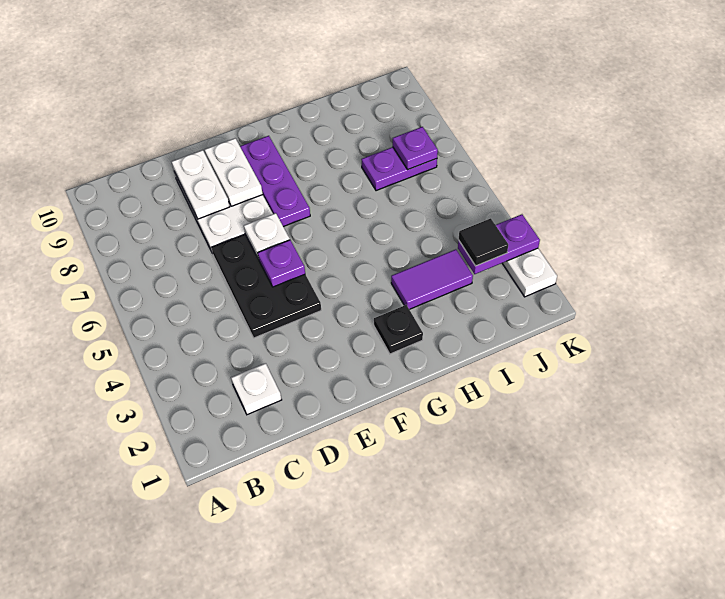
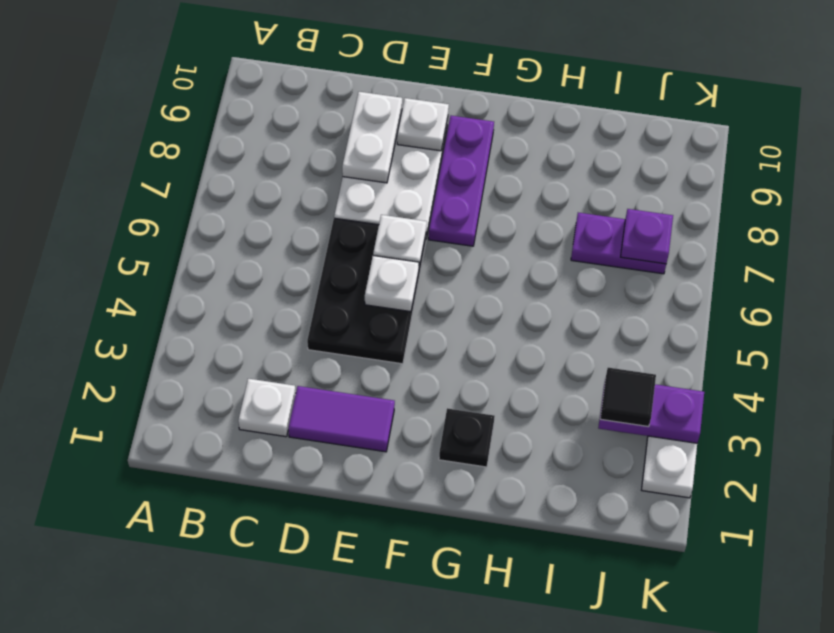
purple plate E5 level 2 -> white plate E5 level 2
white plate E8:E9 level 2 -> white plate E9 level 2
purple tile H3:I3 level 1 -> purple tile D2:E2 level 1

